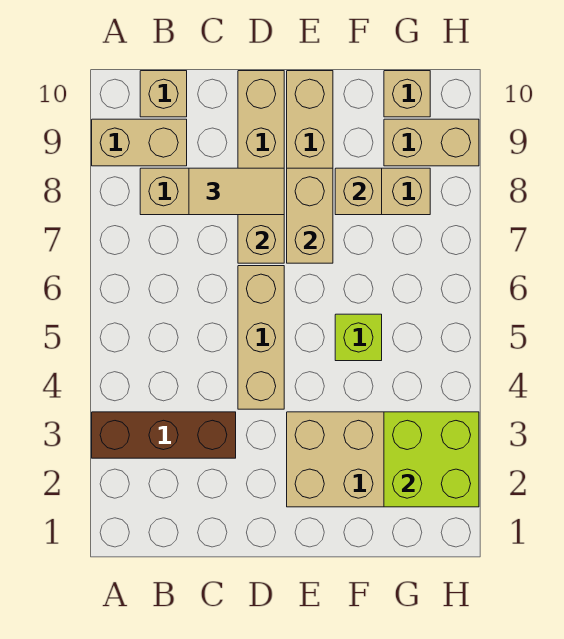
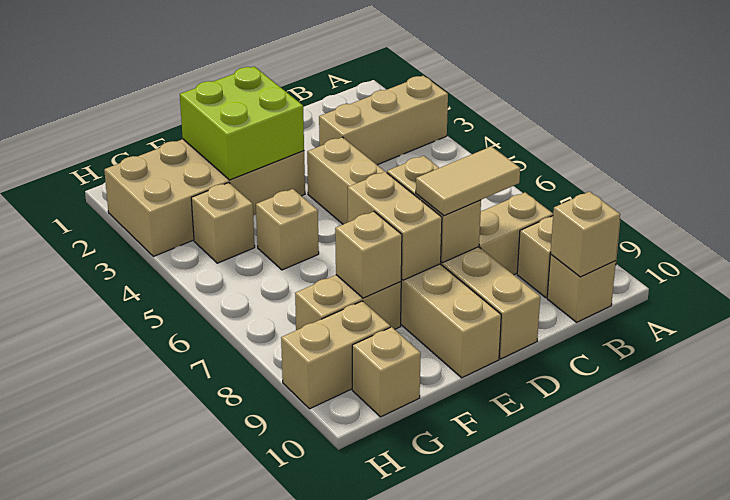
brown brick A3:C3 level 1 -> tan brick A3:C3 level 1
none -> tan brick B10 level 2
lime brick F5 level 1 -> tan brick F5 level 1
lime brick G2:H3 level 2 -> lime brick E2:F3 level 2
none -> tan brick G4 level 1

